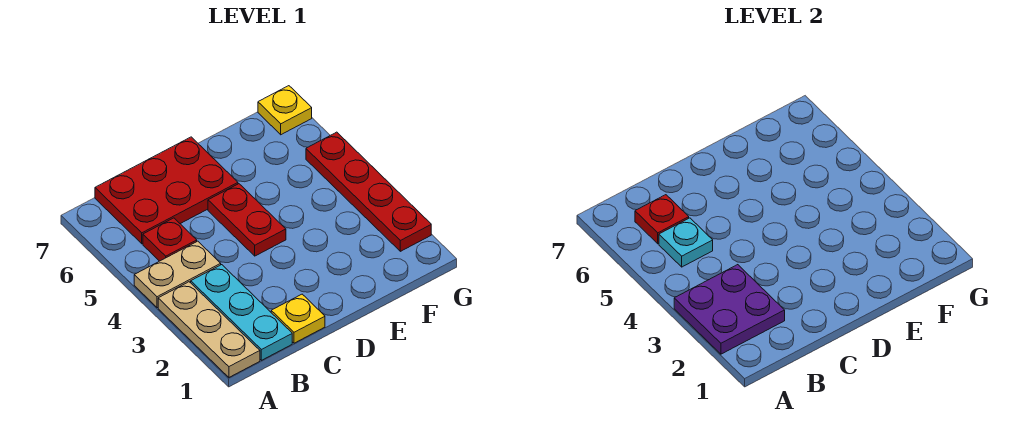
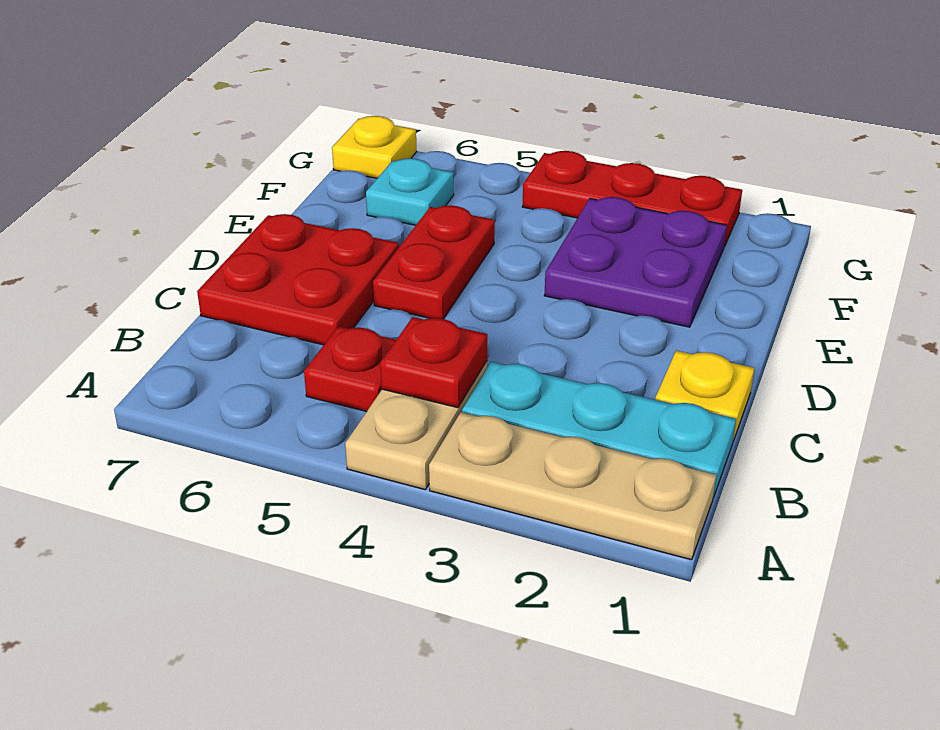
purple plate A2:B3 level 2 -> purple plate E2:F3 level 1
cyan plate B5 level 2 -> cyan plate F6 level 1
red plate B6:D7 level 1 -> red plate C6:D7 level 1
red plate B6 level 2 -> red plate B4 level 2
red plate D4:D5 level 1 -> red plate D5:E5 level 1
red plate G2:G5 level 1 -> red plate G2:G4 level 1

